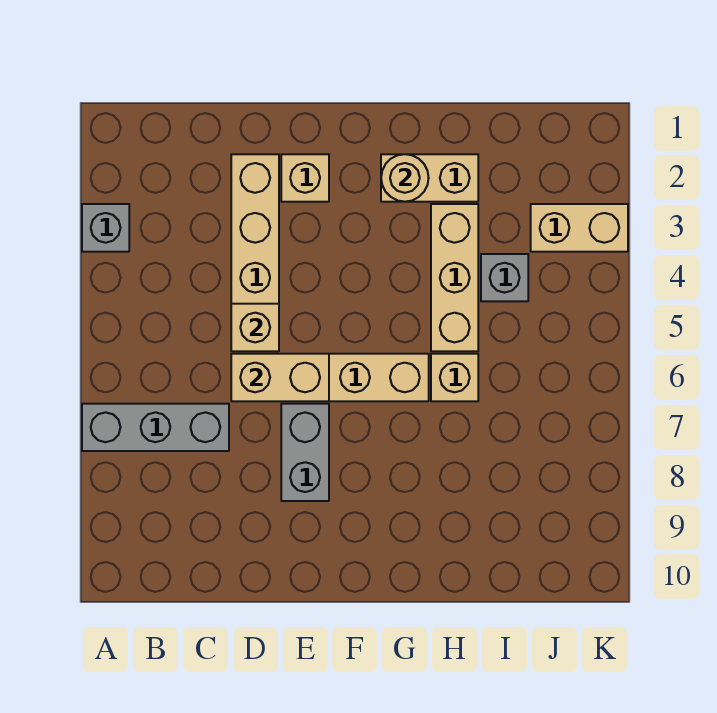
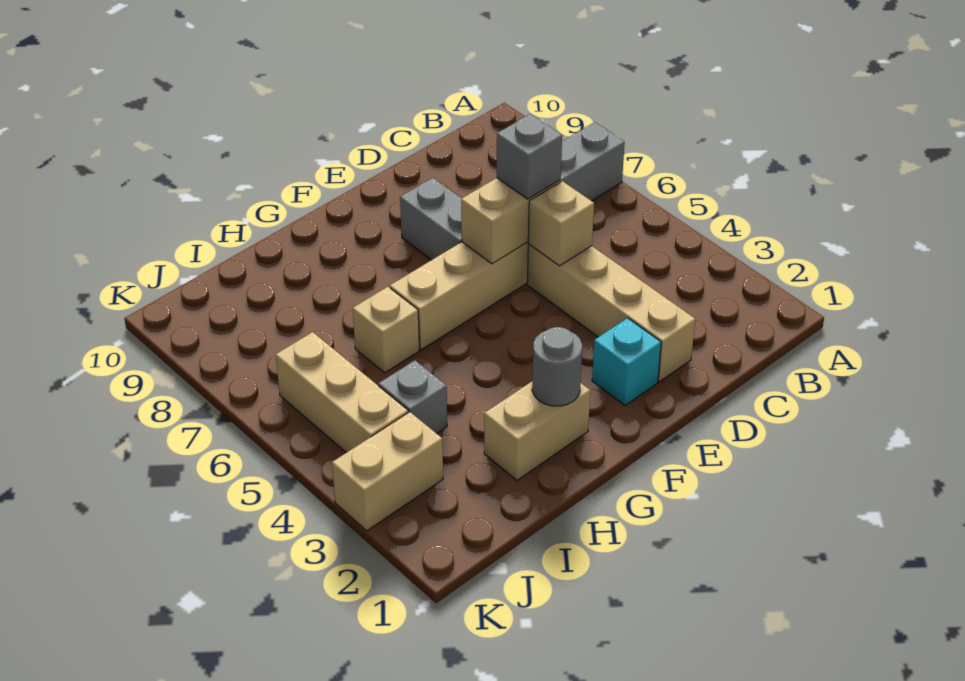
grey brick A3 level 1 -> grey brick D6 level 3
tan brick E2 level 1 -> cyan brick E2 level 1
tan round brick G2 level 2 -> grey round brick G2 level 2
tan brick H3:H5 level 1 -> tan brick J4:J6 level 1

